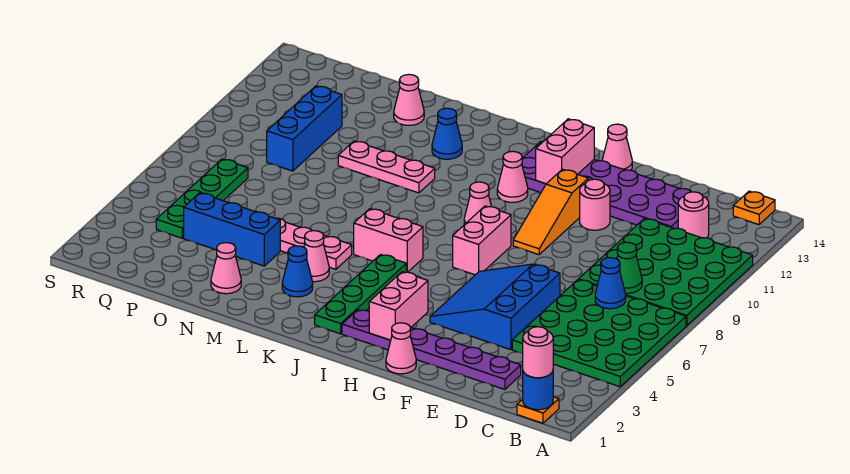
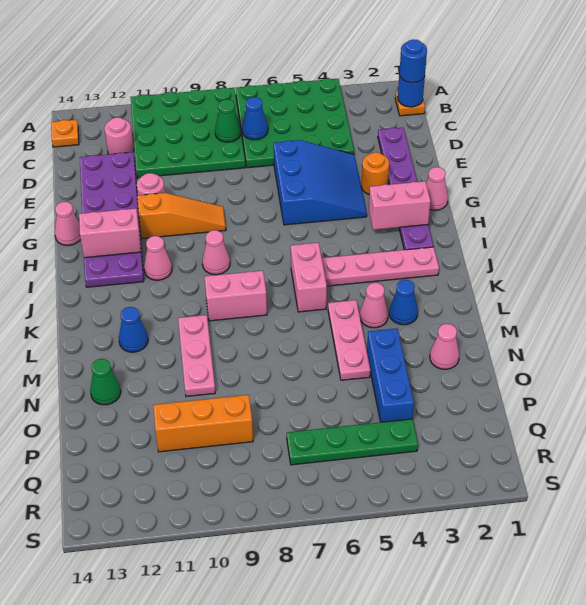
pink round brick B1 level 3 -> blue round brick B1 level 3
blue slope E4:G6 level 1 top E -> blue slope E4:G6 level 1 top 6
none -> orange round brick F3 level 1
pink brick H7:H8 level 1 -> pink brick K8:K9 level 1
green plate J2:J5 level 1 -> pink plate J2:J5 level 1
pink cone N13 level 1 -> green cone N13 level 1
blue brick P9:P11 level 1 -> orange brick P9:P11 level 1

